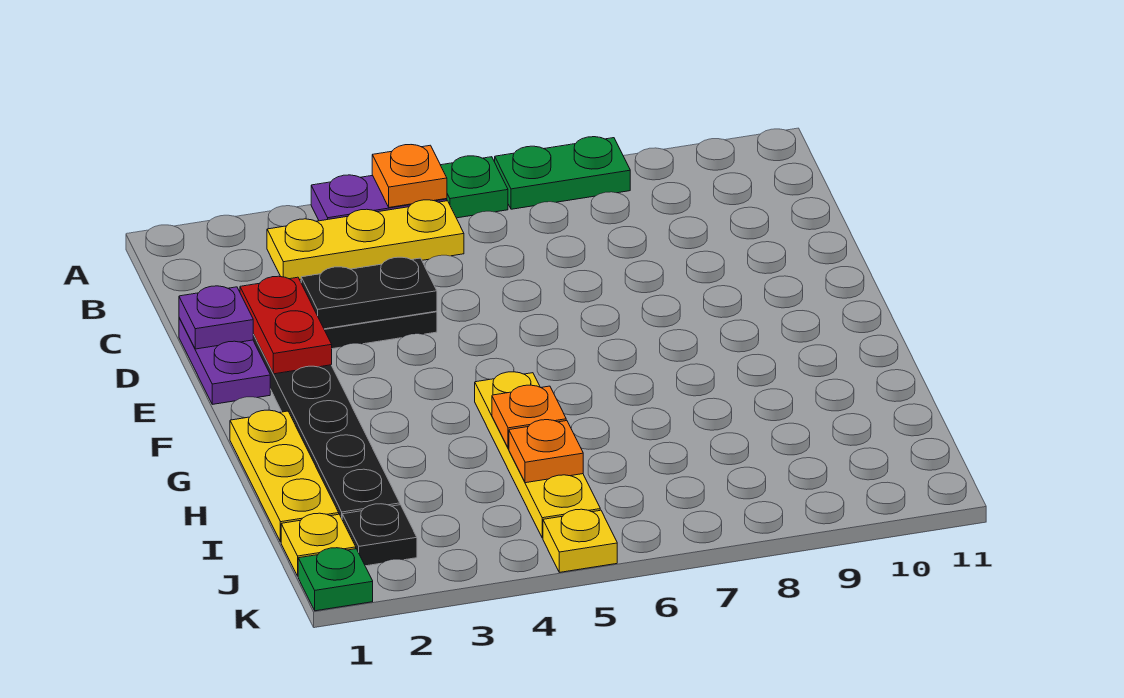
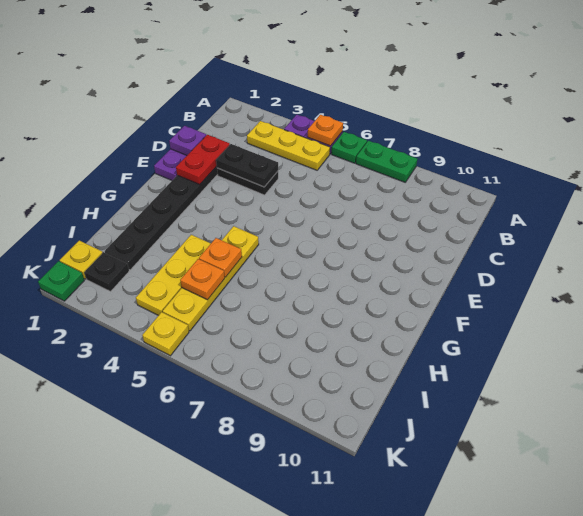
yellow plate G1:I1 level 1 -> yellow plate H4:J4 level 1

